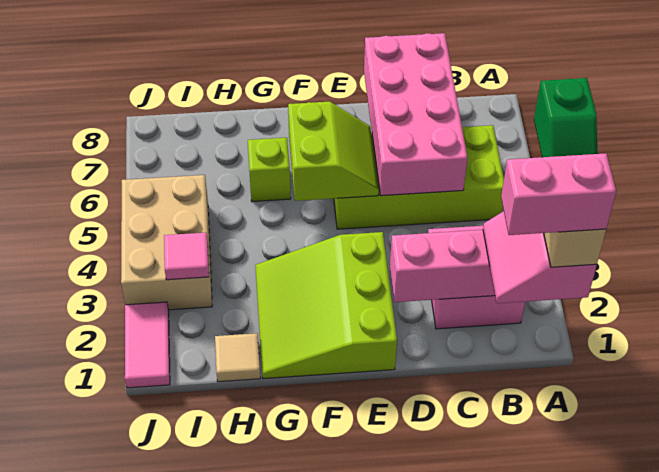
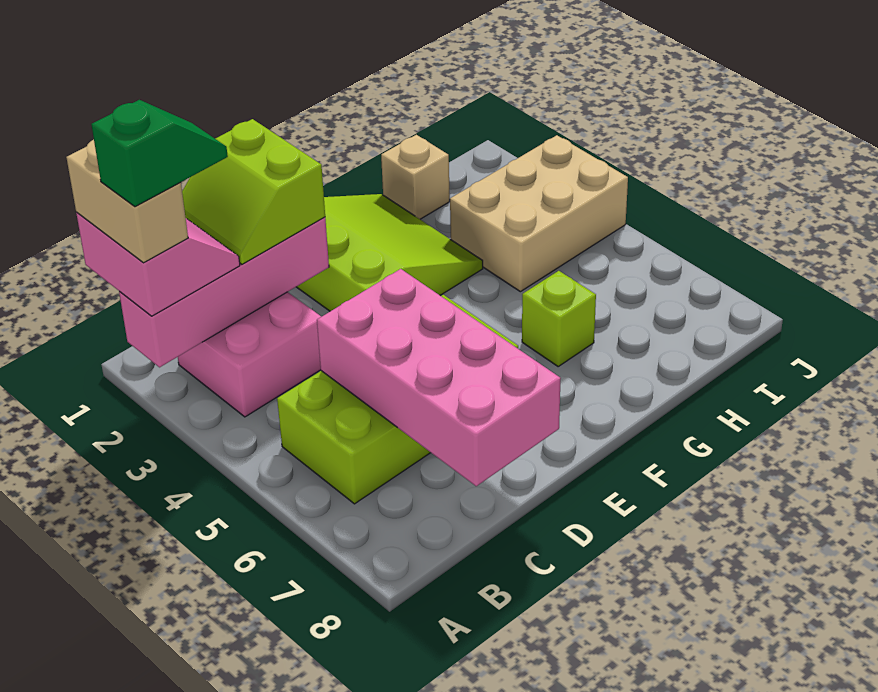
pink brick A1:B1 level 5 -> none
green slope A2:A3 level 5 top 3 -> green slope A2:B2 level 5 top A
lime slope E5:F6 level 2 top F -> lime slope C1:D2 level 3 top D
tan tile H1 level 1 -> tan brick H1 level 1
tan brick I3:J5 level 1 -> tan brick H3:J4 level 1
pink tile I3 level 2 -> none
pink tile J1:J2 level 1 -> none

